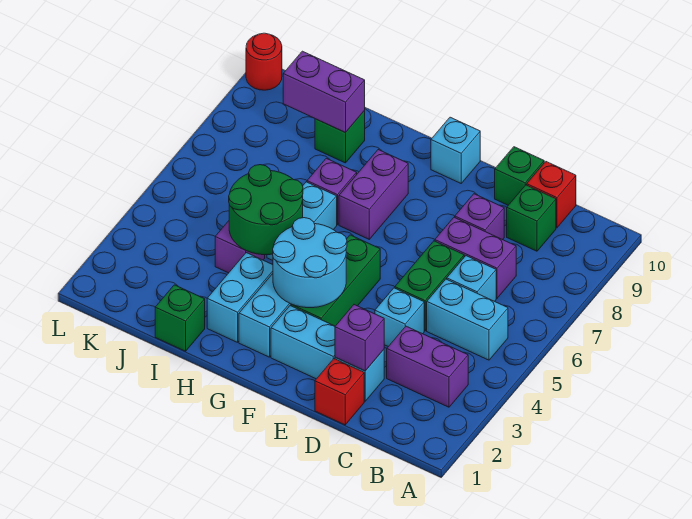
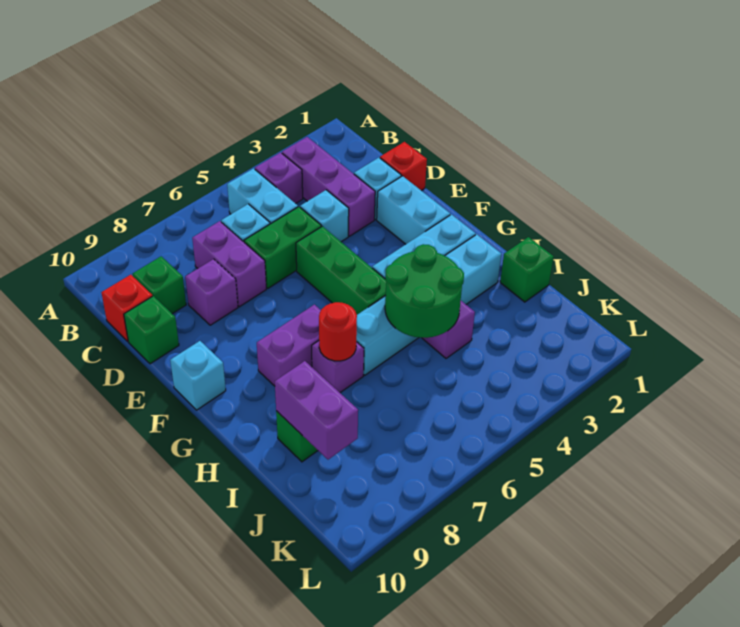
purple brick B3:C3 level 1 -> purple brick B3:D3 level 1
purple brick D2 level 2 -> purple brick B4 level 1
green brick F3:F5 level 1 -> green brick E5:G5 level 1
cyan round brick F3:G4 level 2 -> none
red round brick L10 level 1 -> red round brick H7 level 2

